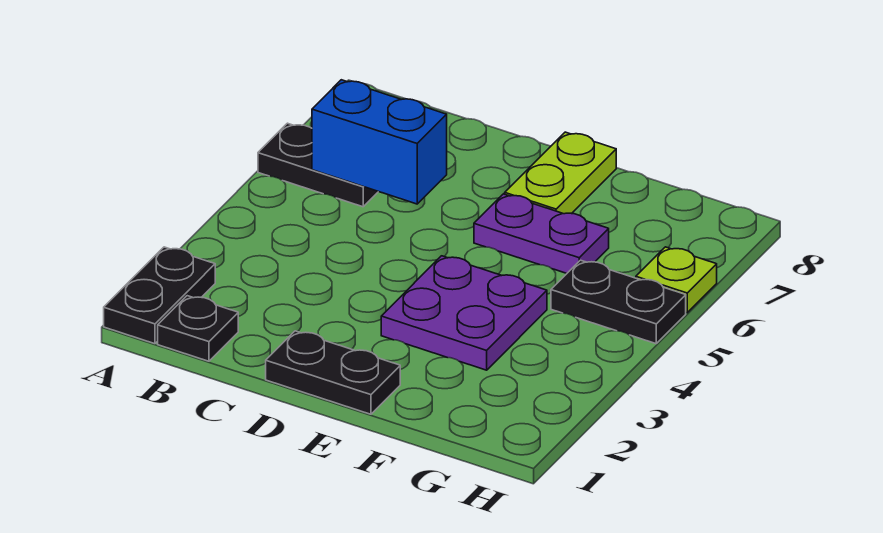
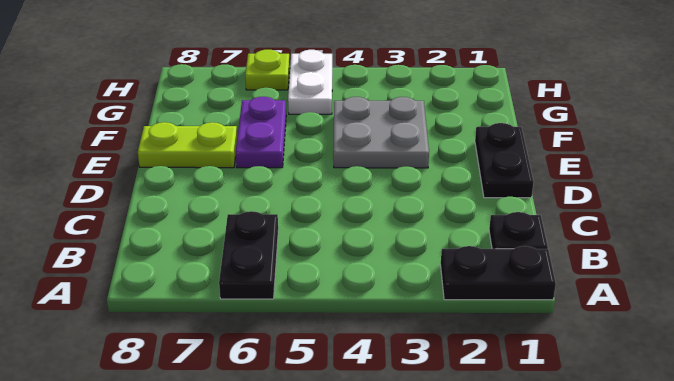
blue brick B6:C6 level 2 -> none
purple plate E3:F4 level 1 -> grey plate E3:F4 level 1
black plate G5:H5 level 1 -> white plate G5:H5 level 1

